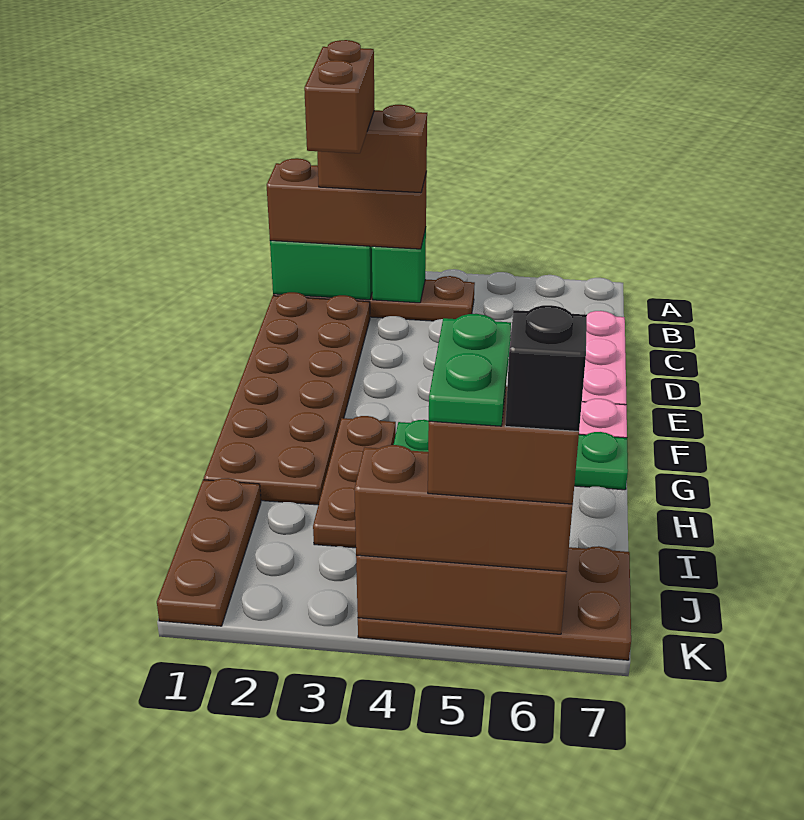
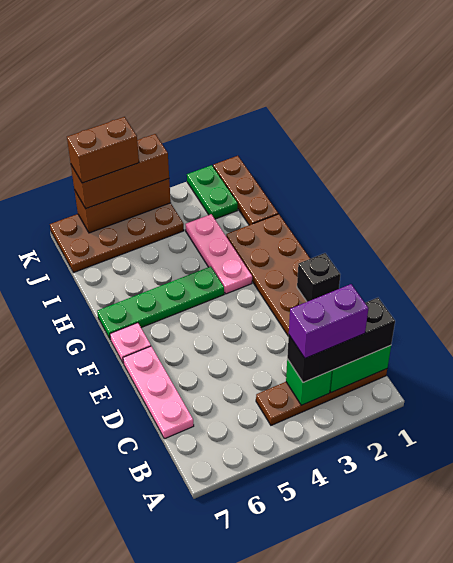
brown brick B1:B3 level 3 -> black brick B1:B3 level 3
brown brick B2:B3 level 4 -> purple brick B2:B3 level 4
brown brick B2:C2 level 5 -> none
brown plate G3:I3 level 1 -> pink plate G3:I3 level 1
green plate J5:K5 level 5 -> green plate J2:K2 level 1
black brick K6 level 5 -> black brick E1 level 2

